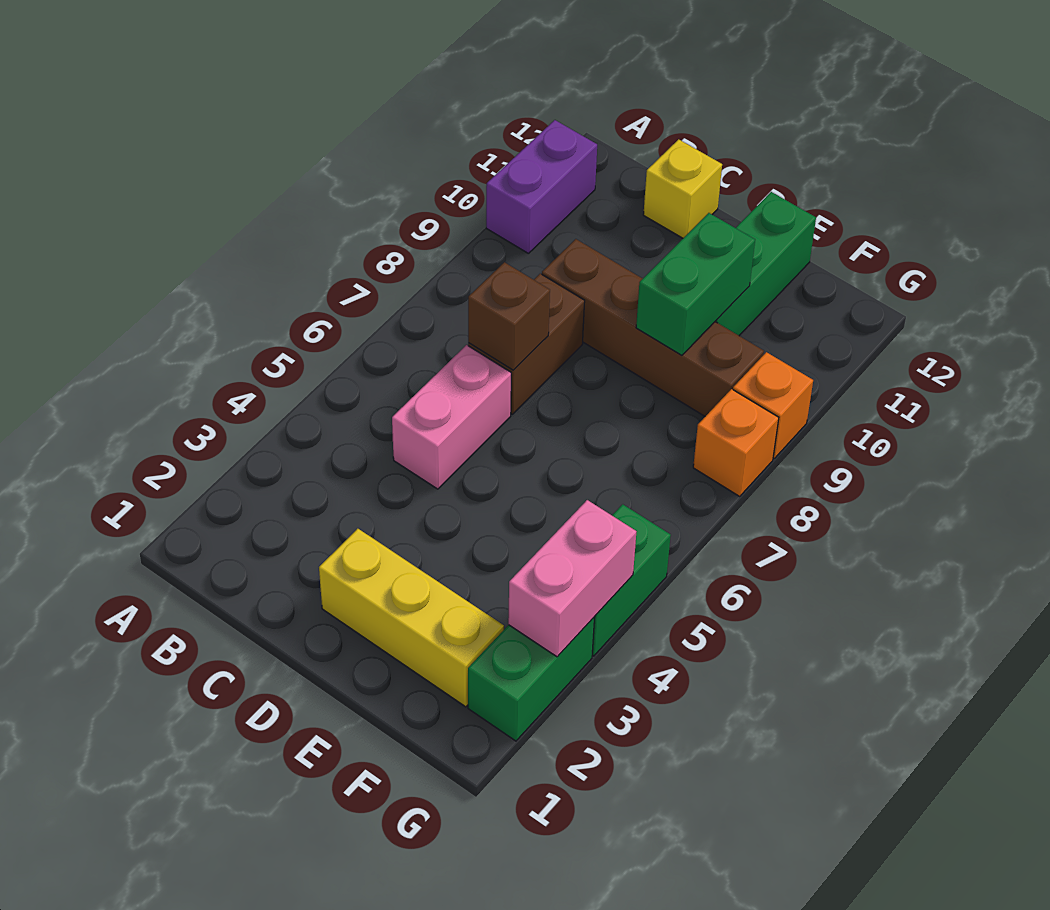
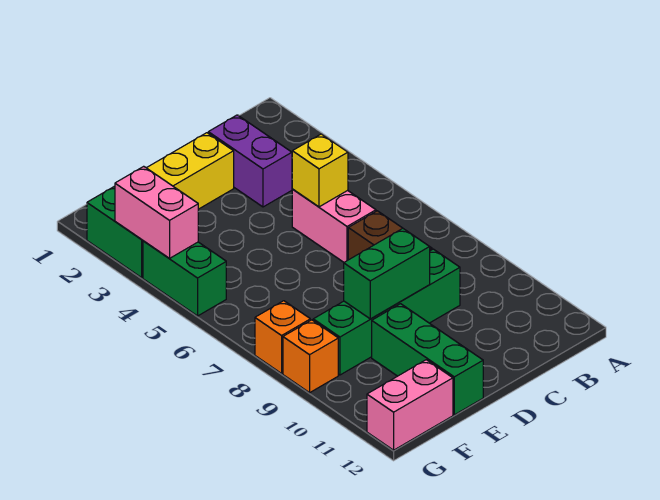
purple brick A10:A11 level 1 -> purple brick C2:C3 level 1
brown brick C7 level 2 -> none
brown brick C9:F9 level 1 -> green brick C9:F9 level 1
yellow brick C12 level 1 -> yellow brick C5 level 2
green brick E9:E10 level 2 -> green brick D9:E9 level 2
none -> pink brick F12:G12 level 1

